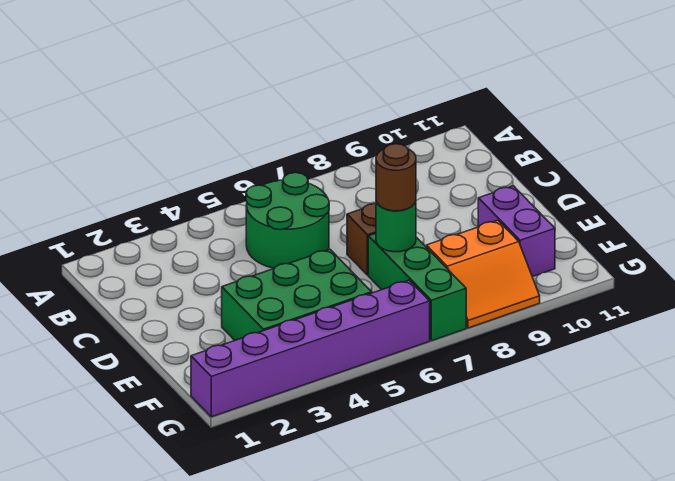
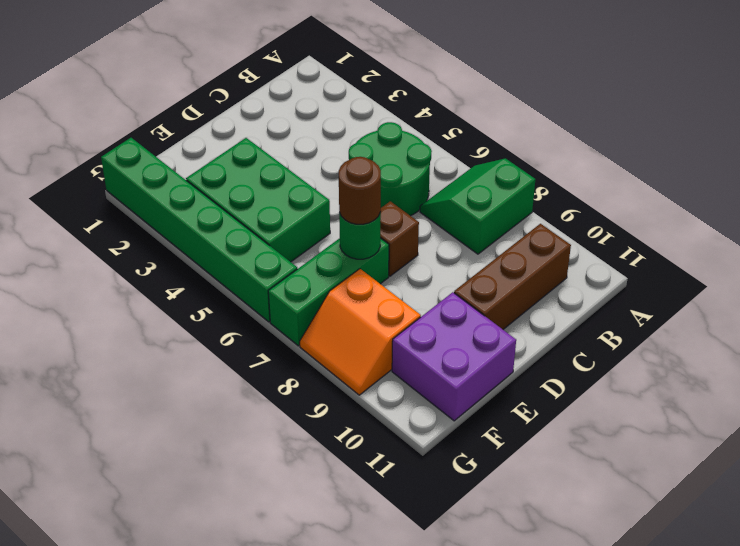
none -> green slope A7:B8 level 1 top 8
none -> brown brick B10:D10 level 1
purple brick E10:F10 level 1 -> purple brick E10:F11 level 1
purple brick G1:G6 level 1 -> green brick G1:G6 level 1

